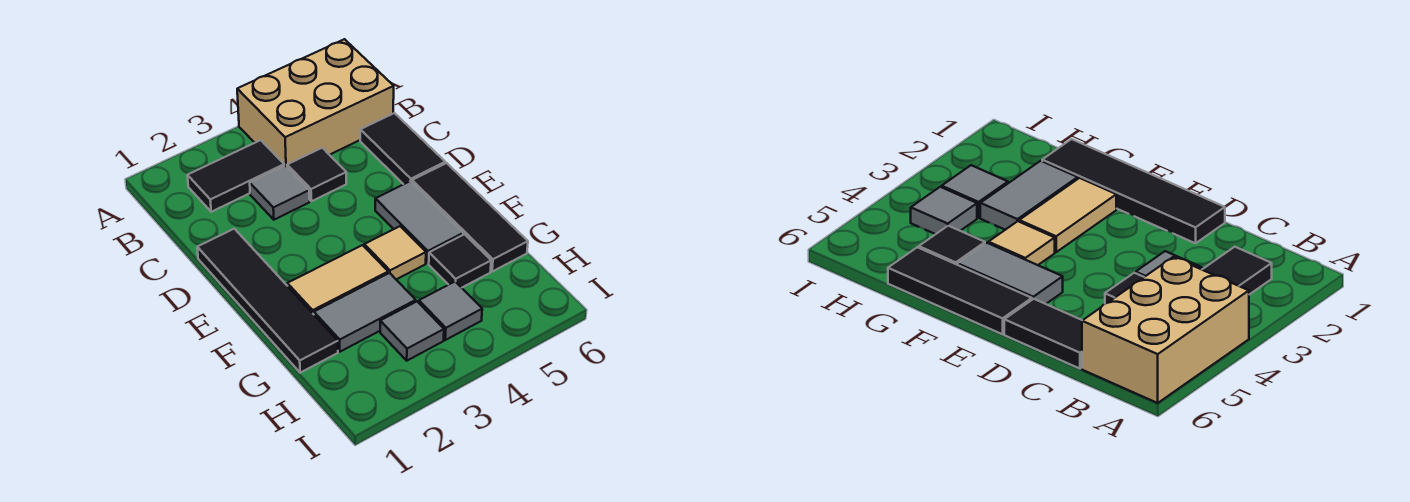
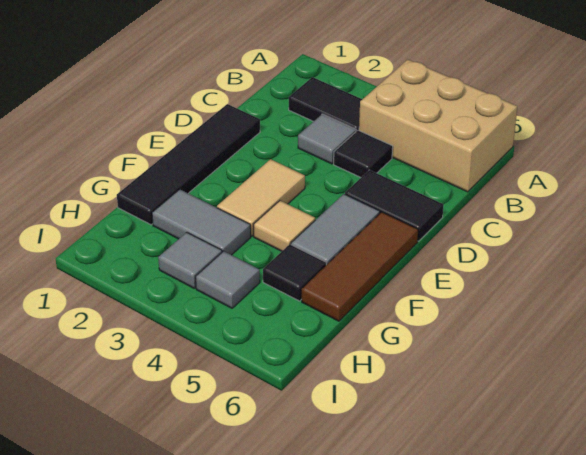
black tile C6:D6 level 1 -> black tile D5:D6 level 1
black tile E6:G6 level 1 -> brown tile E6:G6 level 1
tan tile F2:F3 level 1 -> tan tile E3:F3 level 1

